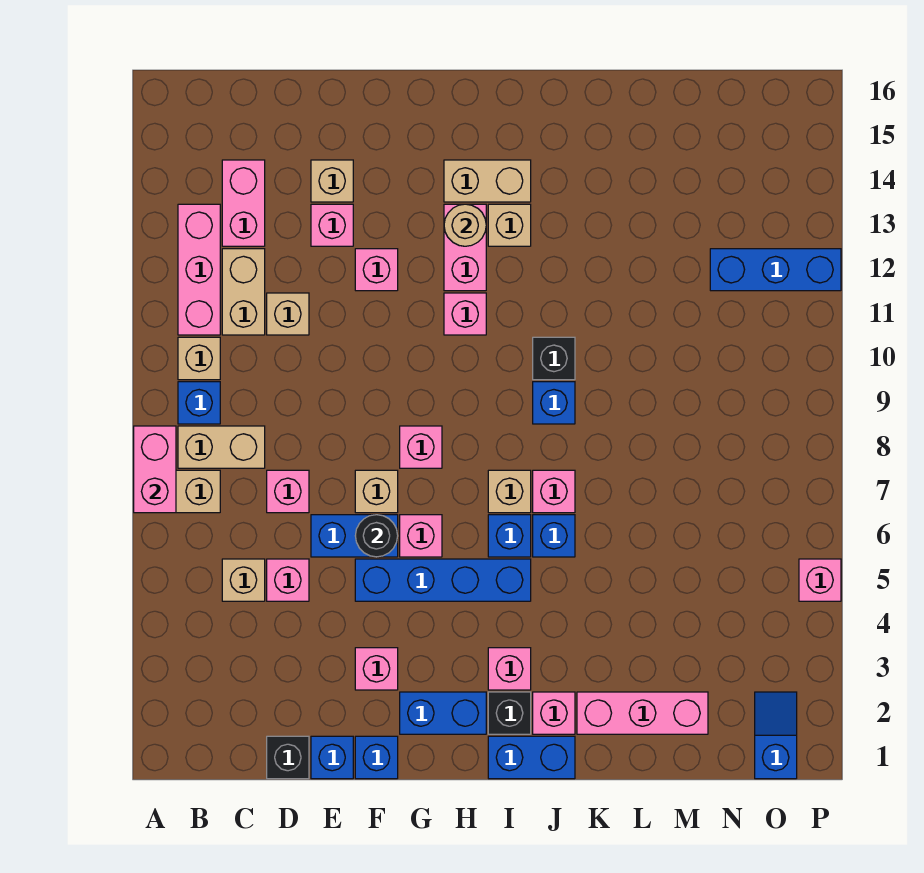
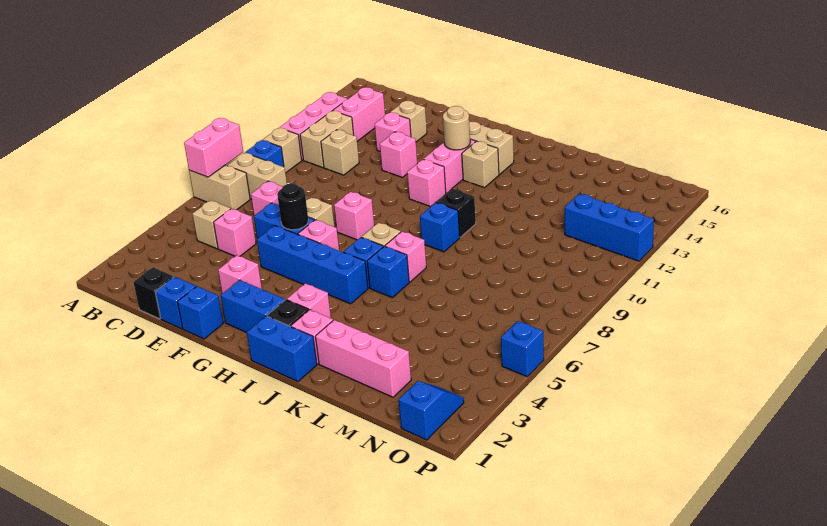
pink brick P5 level 1 -> blue brick P5 level 1

